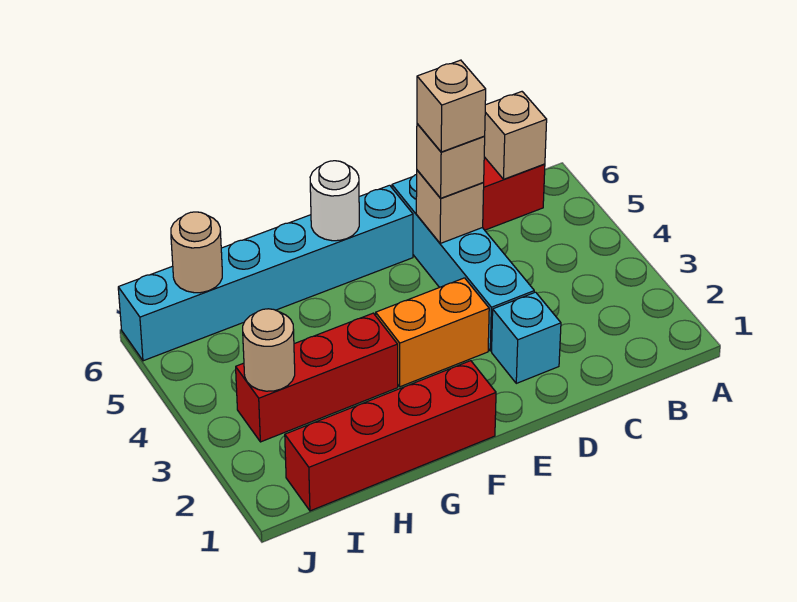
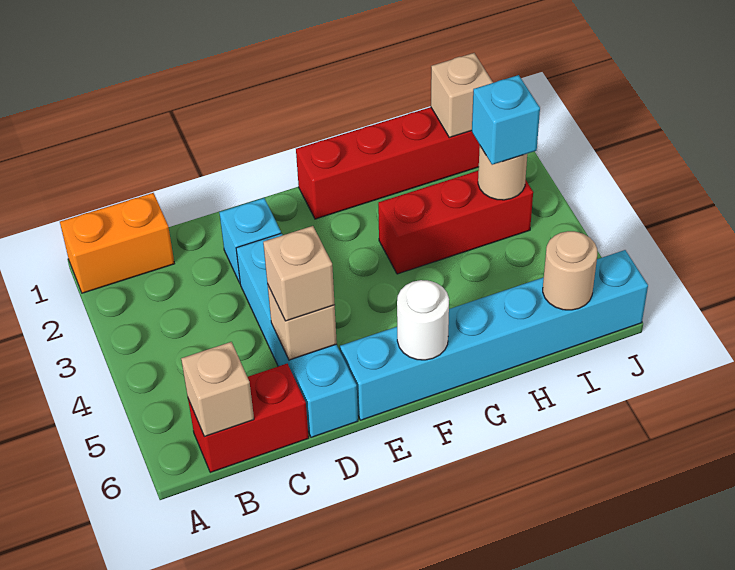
tan brick D5 level 4 -> tan brick I1 level 2
orange brick E3:F3 level 1 -> orange brick A1:B1 level 1
none -> cyan brick I3 level 3

